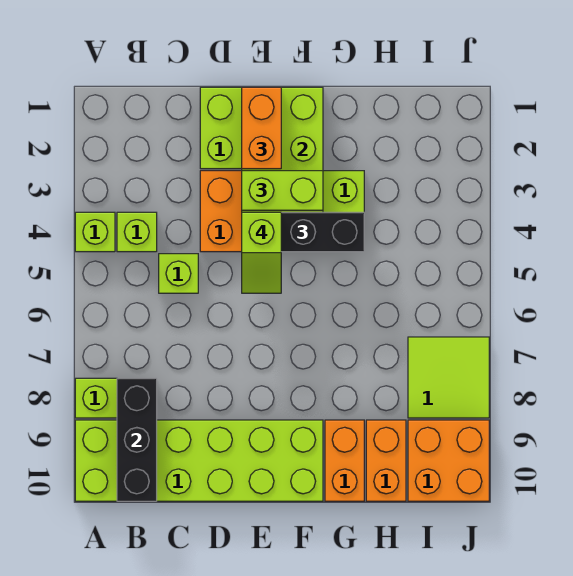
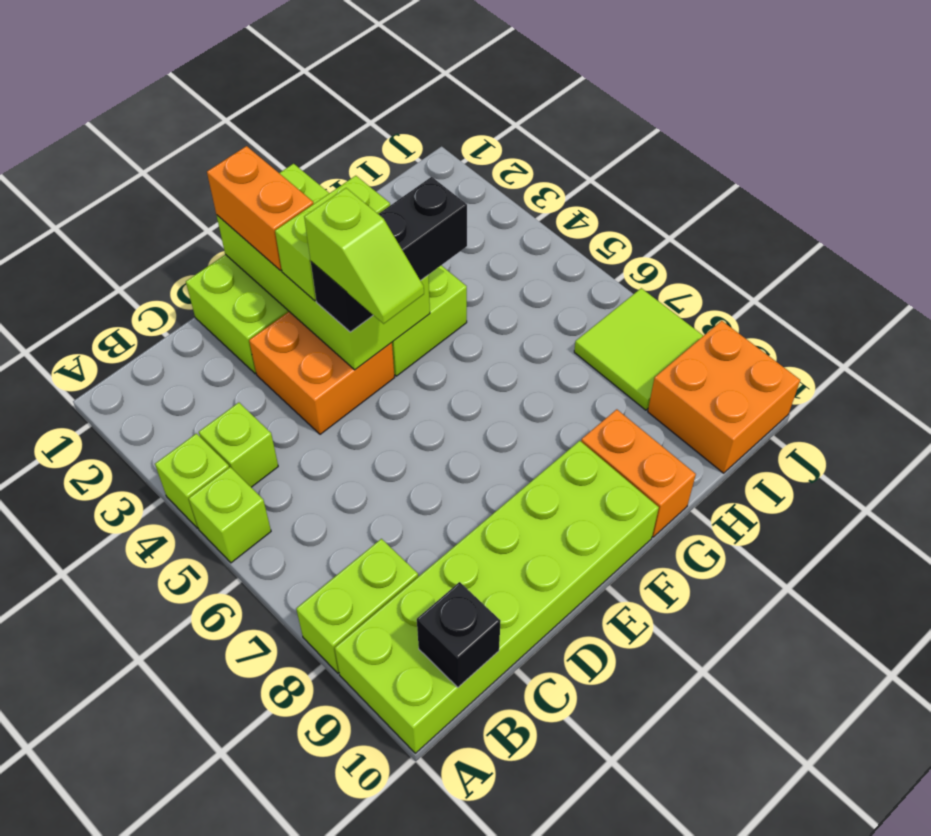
black brick B8:B10 level 2 -> black brick B10 level 2
lime brick C5 level 1 -> lime brick A5 level 1
orange brick H9:H10 level 1 -> none

